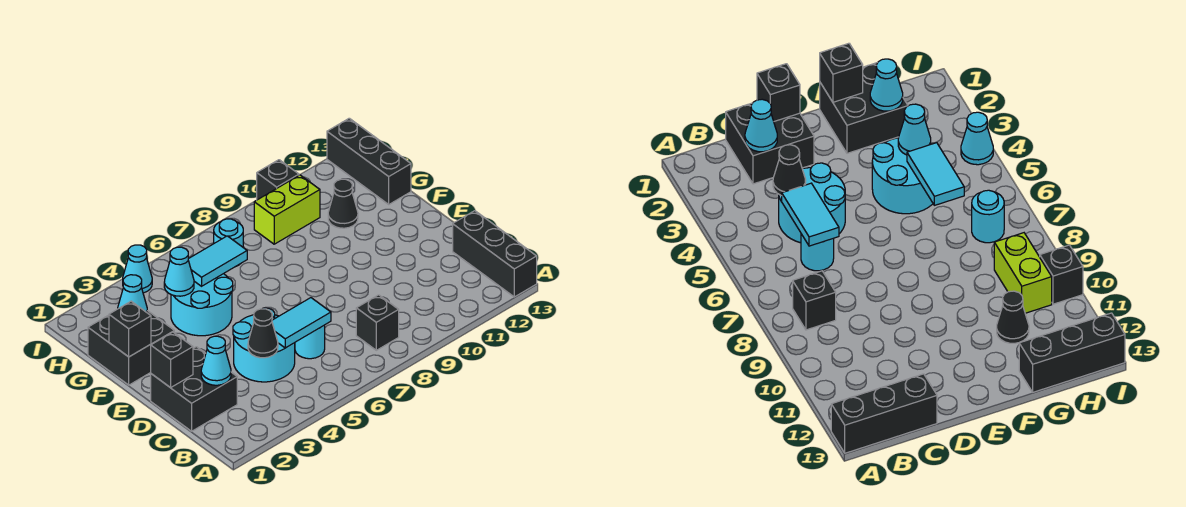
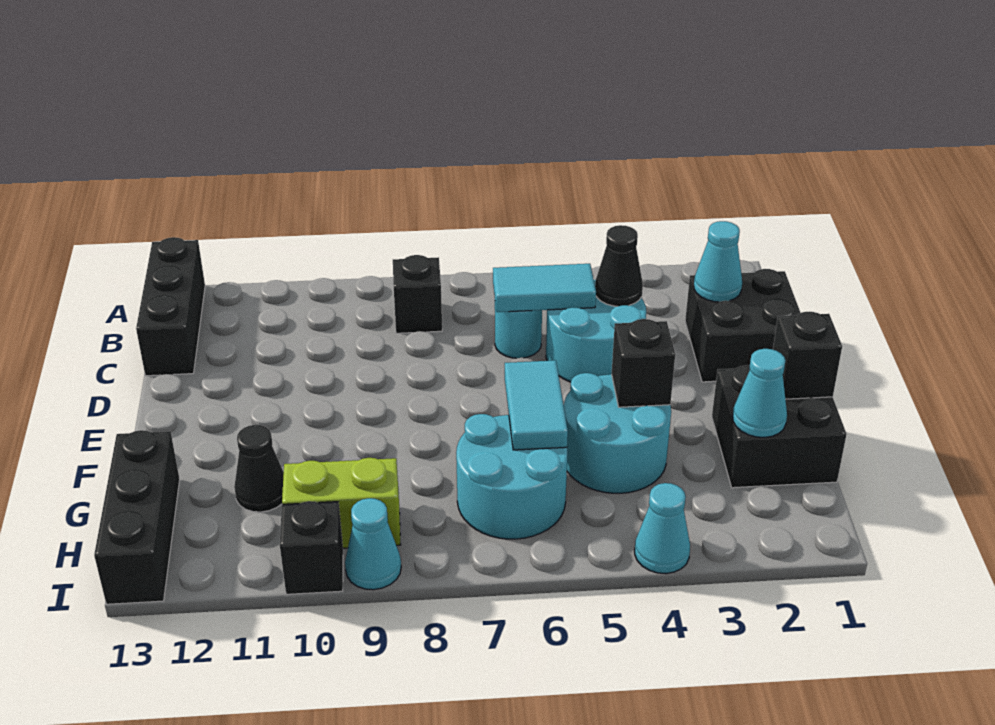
black brick D1 level 2 -> black brick F4 level 2
cyan cone G4 level 2 -> cyan cone I9 level 1
cyan tile G5:G6 level 2 -> cyan tile F6:G6 level 2
cyan round brick H7 level 1 -> cyan round brick G6:H7 level 1

